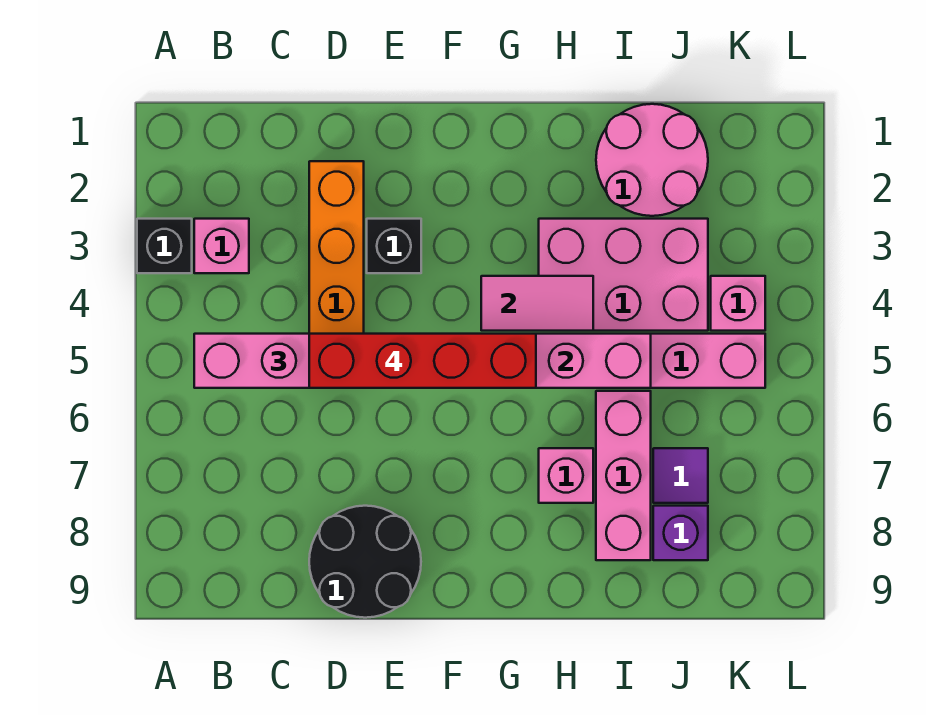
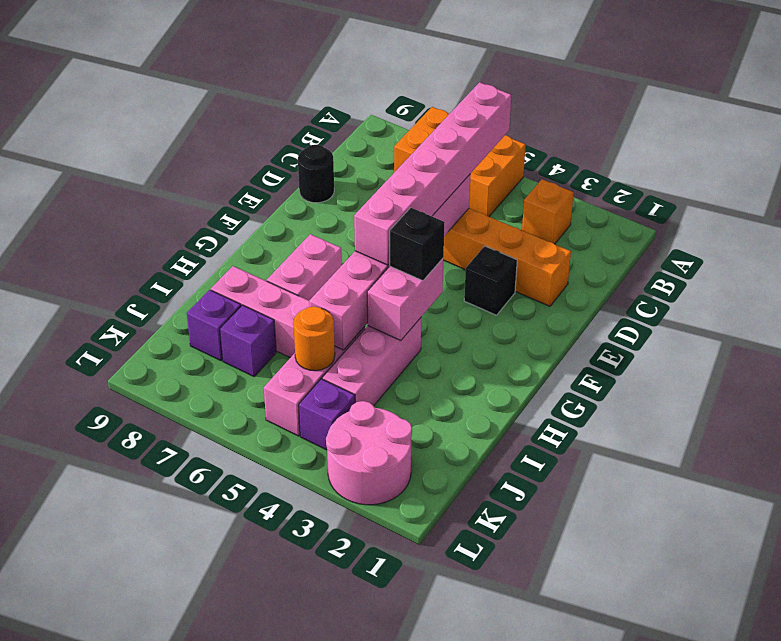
black brick A3 level 1 -> black brick G4 level 3
none -> orange brick A5:B7 level 1
pink brick B3 level 1 -> orange brick B3 level 1
red brick D5:G5 level 4 -> none
black round brick D8:E9 level 1 -> black round brick D9 level 1
pink tile G4:H4 level 2 -> pink brick G4:H4 level 2
pink brick H3:J4 level 1 -> pink brick H4:J4 level 1
pink brick H7 level 1 -> pink brick G7:H7 level 1
pink round brick I1:J2 level 1 -> pink round brick K2:L3 level 1
none -> orange round brick J5 level 2
purple tile J7 level 1 -> purple brick J7 level 1
pink brick K4 level 1 -> purple brick K4 level 1

